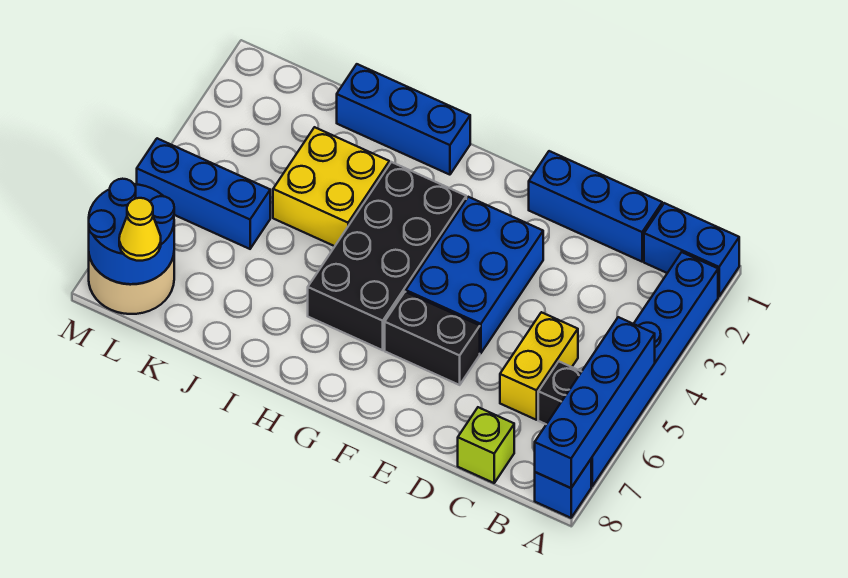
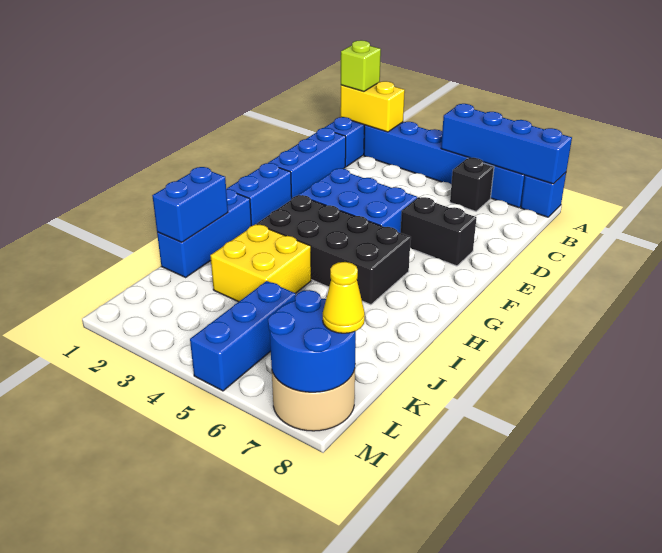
yellow brick C5:C6 level 1 -> yellow brick A1:A2 level 2
lime brick C8 level 1 -> lime brick A1 level 3
black brick E6:F6 level 1 -> black brick E6:E7 level 1
none -> blue brick F1:G1 level 1
none -> blue brick I1:J1 level 2

